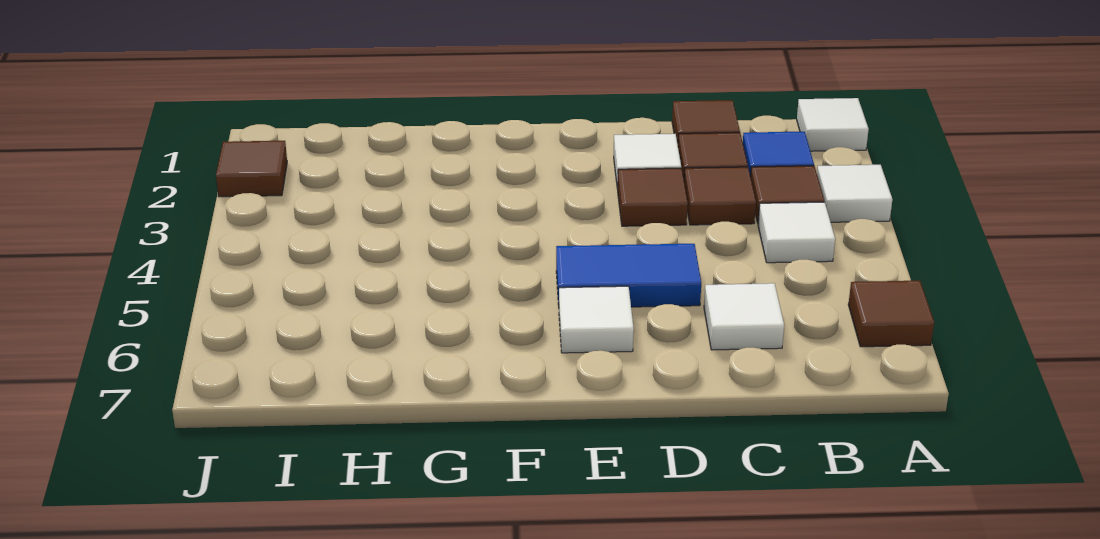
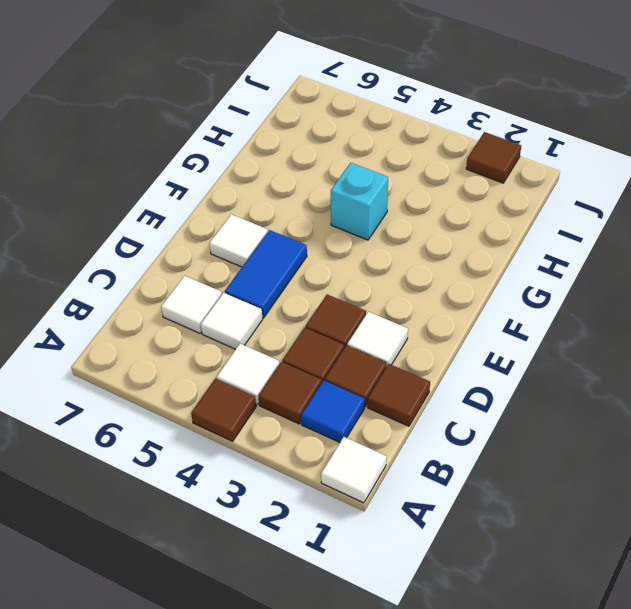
white tile A3 level 1 -> white tile C5 level 1
brown tile A6 level 1 -> brown tile A4 level 1
none -> cyan brick G4 level 1

